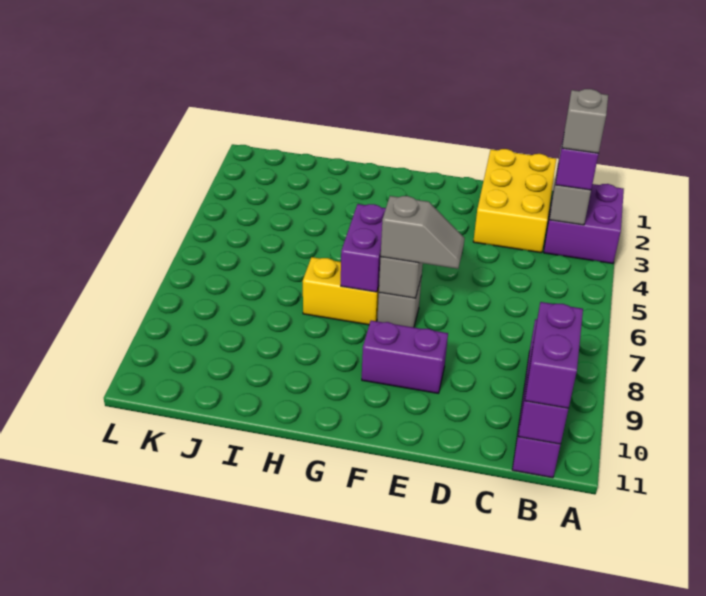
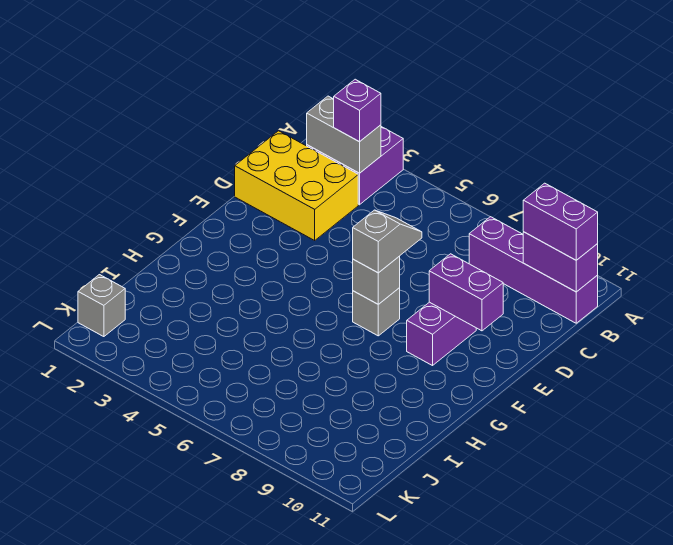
grey brick B3 level 4 -> grey brick K1 level 1
purple brick G6:G7 level 2 -> purple brick E9:E10 level 2
yellow brick G7:H7 level 1 -> none

